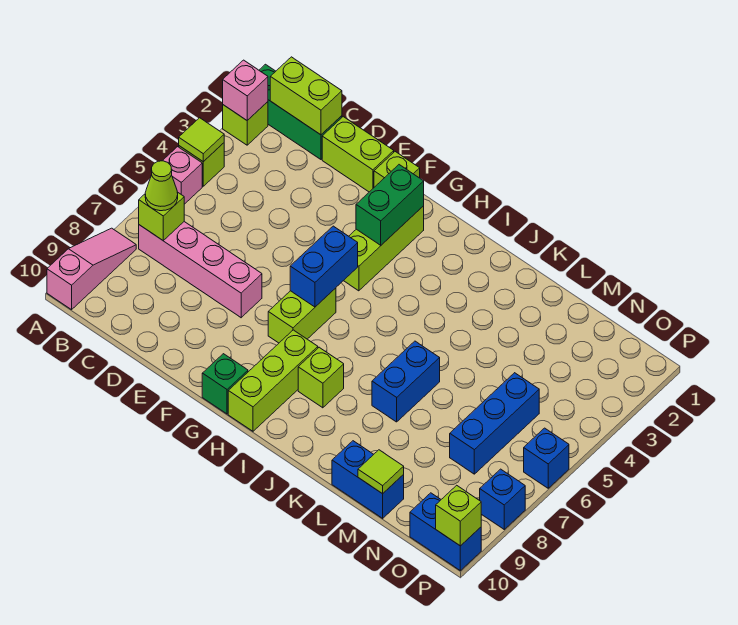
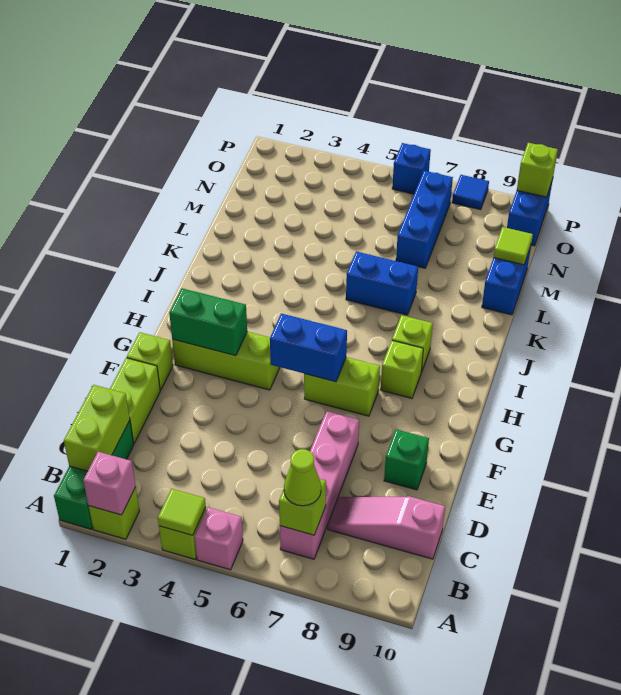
pink slope A8:A10 level 1 top 10 -> pink slope C8:C10 level 1 top 10
green brick G10 level 1 -> green brick E9 level 1
lime brick H8:H10 level 1 -> lime brick H8 level 1
blue brick N5:N7 level 1 -> blue brick M7:O7 level 1
blue brick P8 level 1 -> blue tile P8 level 1

